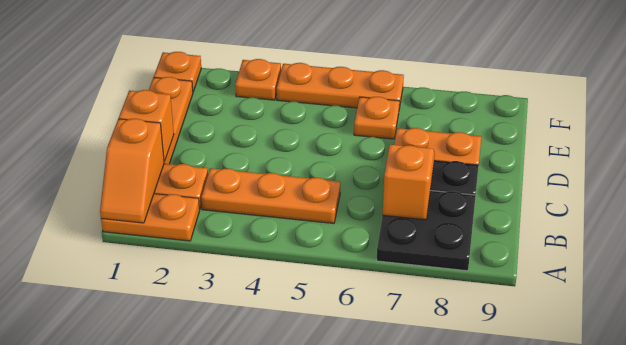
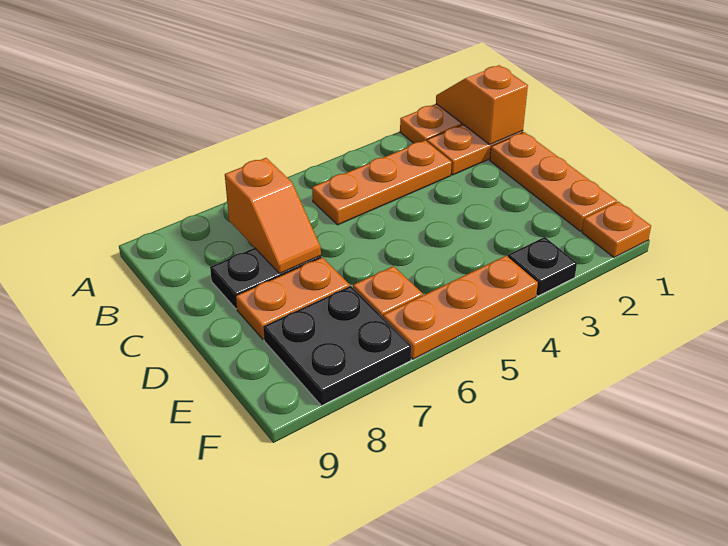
black plate A7:B8 level 1 -> black plate E7:F8 level 1
orange brick C1 level 2 -> none
orange plate F3 level 1 -> black plate F3 level 1

